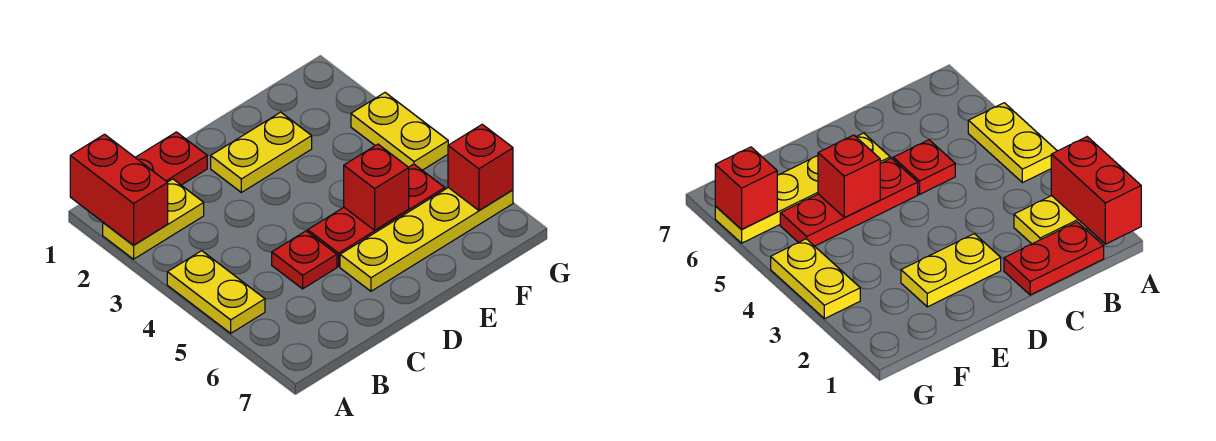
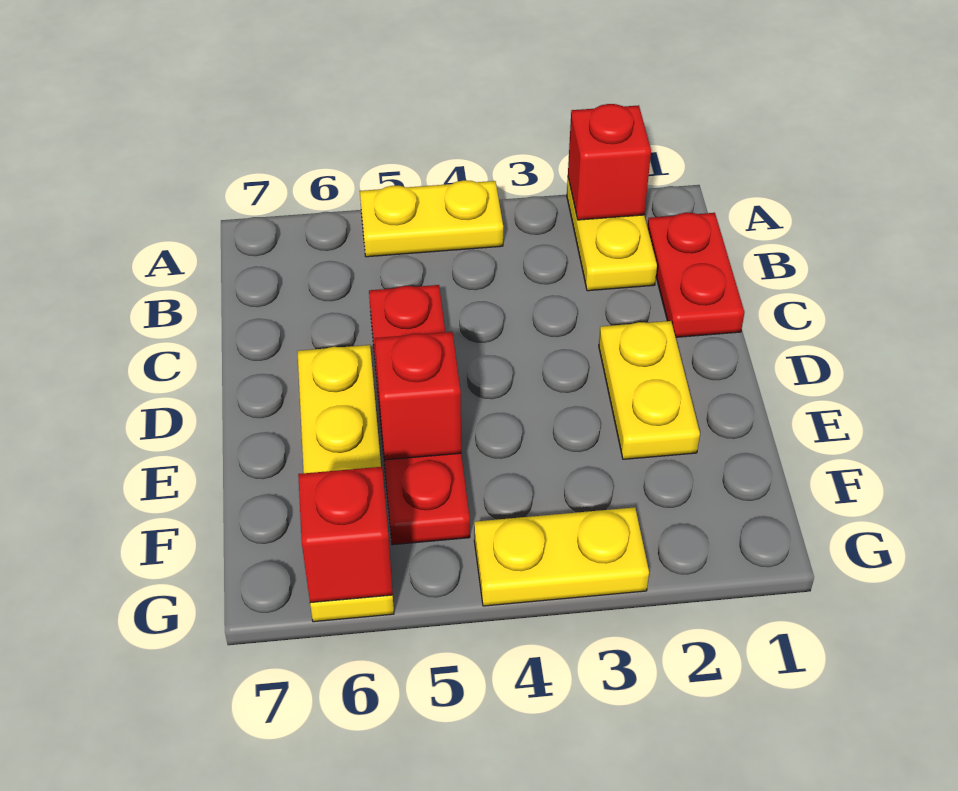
red brick A1:A2 level 2 -> red brick A2 level 2

